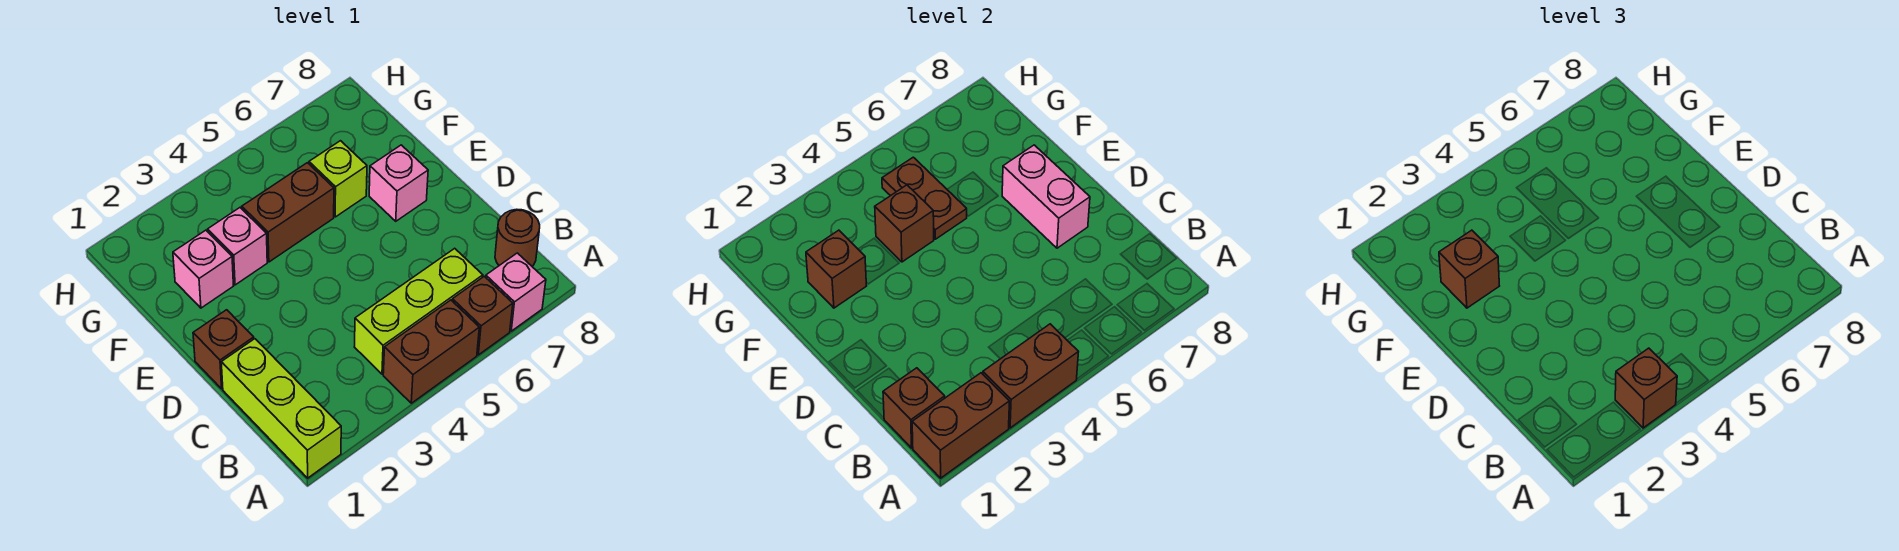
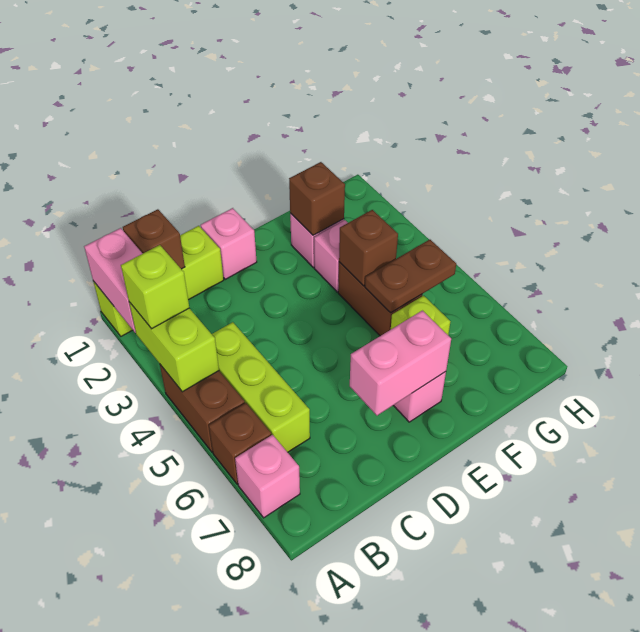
brown brick A1:A2 level 2 -> pink brick A1:A2 level 2
brown brick A3:A4 level 2 -> lime brick A3:A4 level 2
brown brick A3 level 3 -> lime brick A3 level 3
brown round brick B8 level 1 -> none
brown brick D1 level 1 -> pink brick D1 level 1
brown brick F2 level 3 -> none

